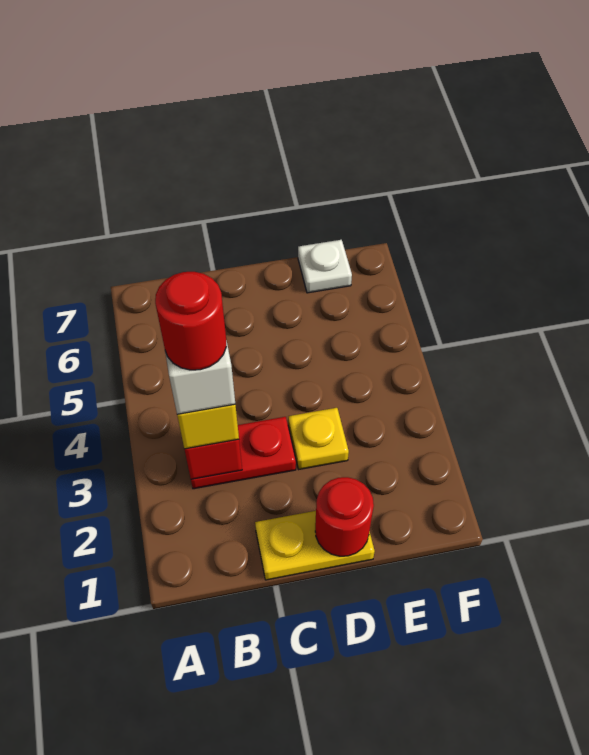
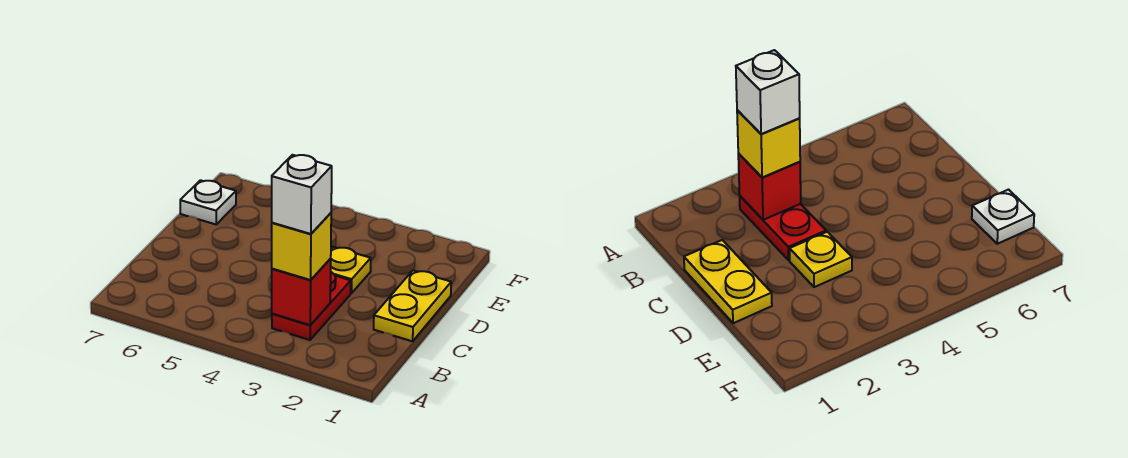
red round brick B3 level 5 -> none
red round brick D1 level 2 -> none

